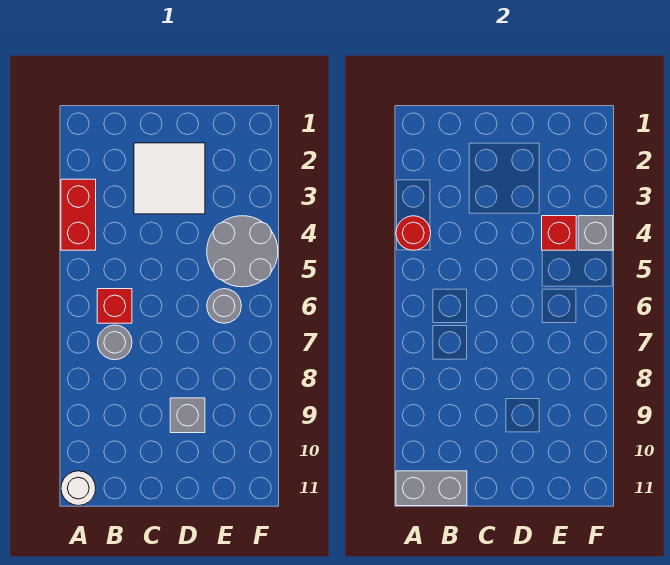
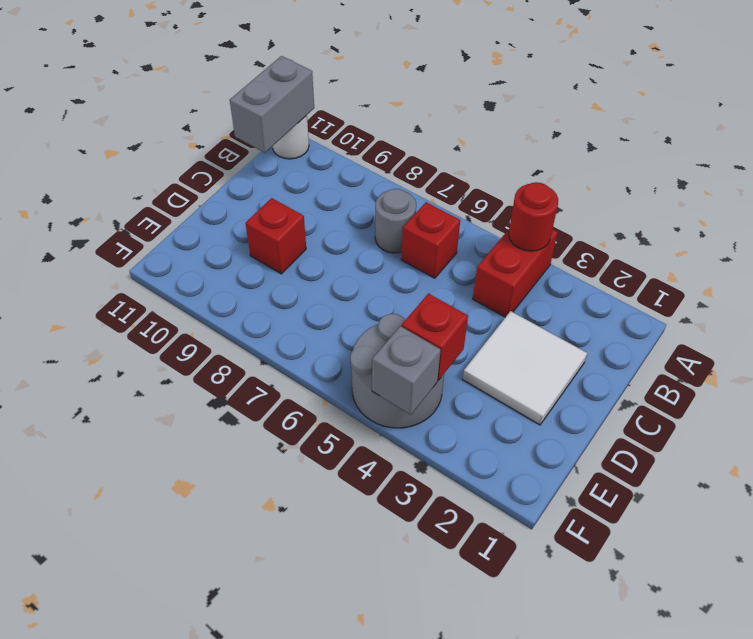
red brick A3:A4 level 1 -> red brick A4:B4 level 1
grey brick D9 level 1 -> red brick D9 level 1
grey round brick E6 level 1 -> none

